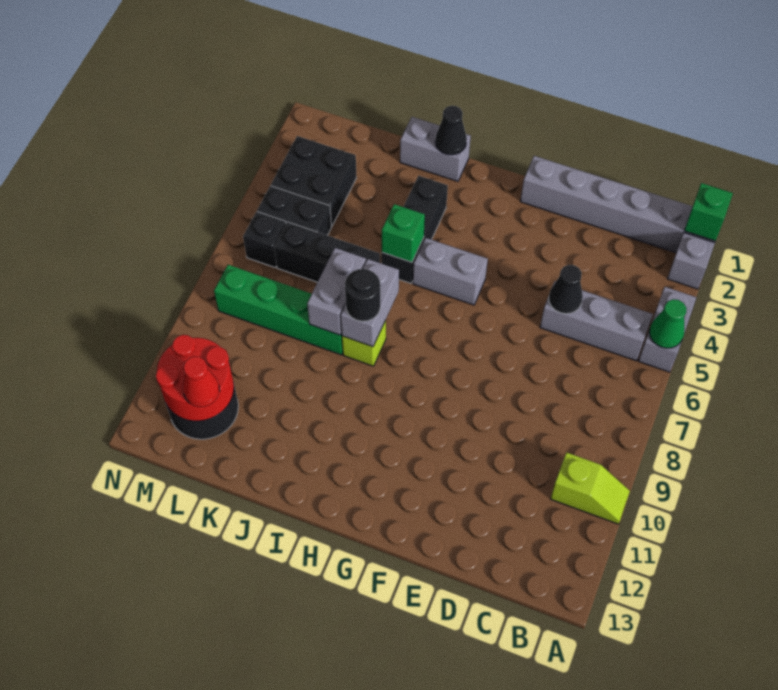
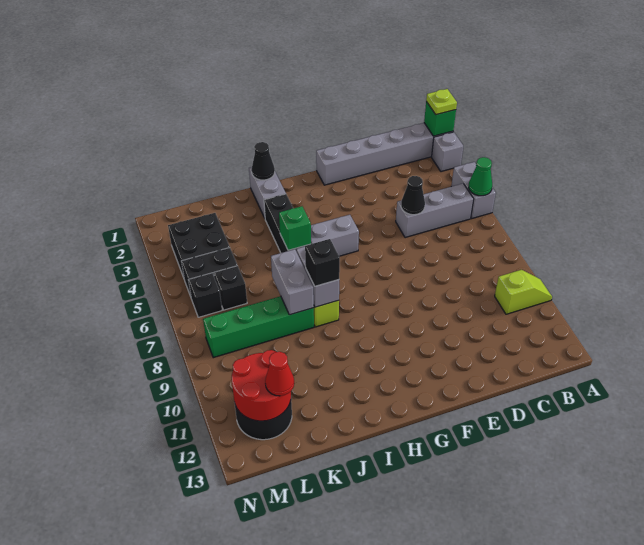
none -> lime plate A1 level 3
grey brick I1:J1 level 1 -> grey brick I1:I2 level 1
black round brick I8 level 3 -> black brick I8 level 3
black brick J6:L6 level 1 -> black brick L6 level 1

